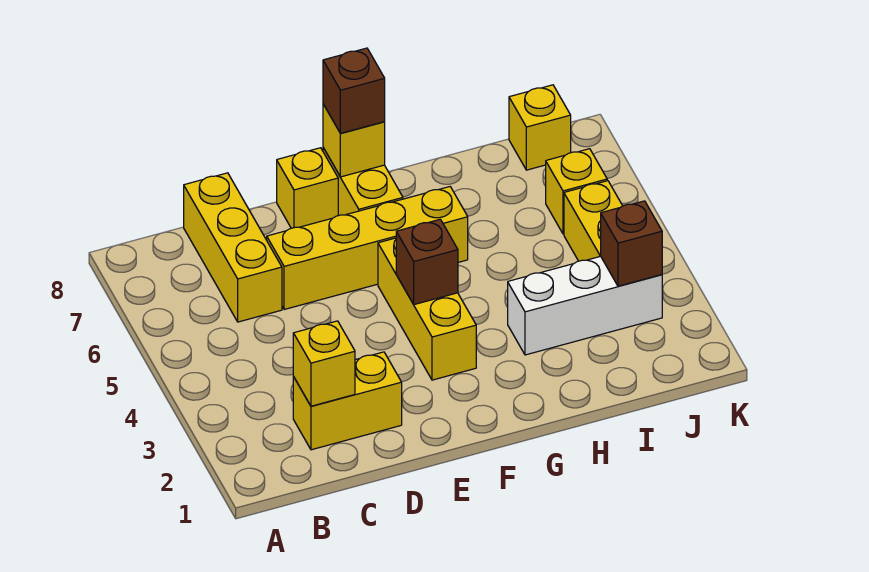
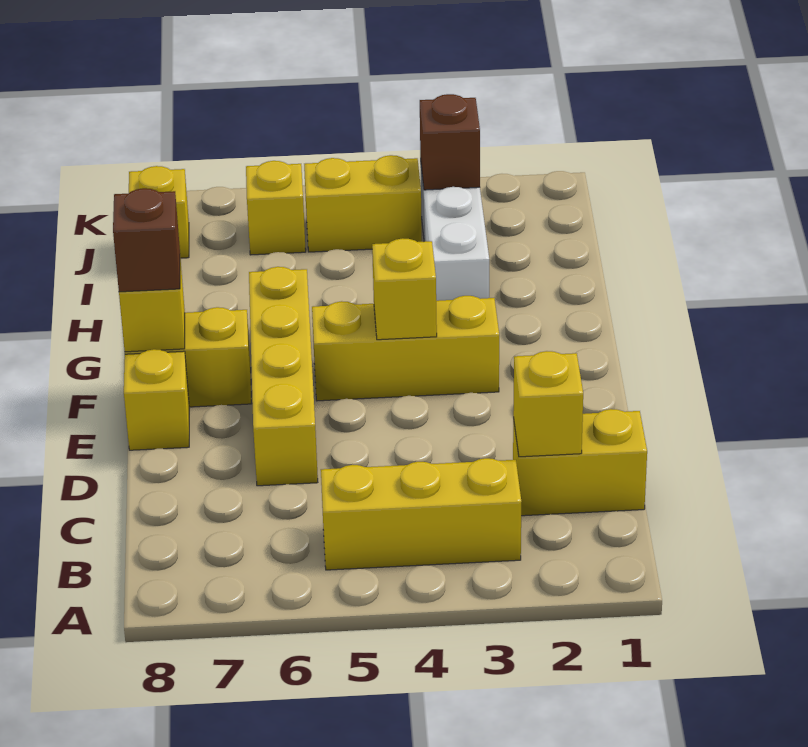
yellow brick C2:D2 level 1 -> yellow brick C1:C2 level 1
yellow brick C6:C8 level 1 -> yellow brick B3:B5 level 1
brown brick F4 level 2 -> yellow brick F4 level 2

